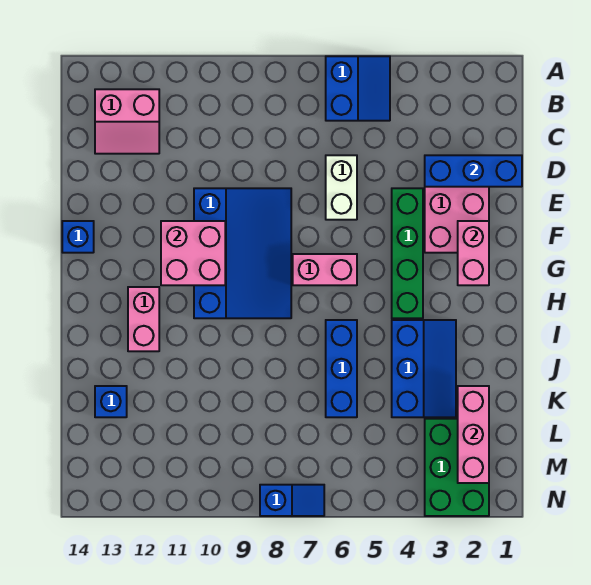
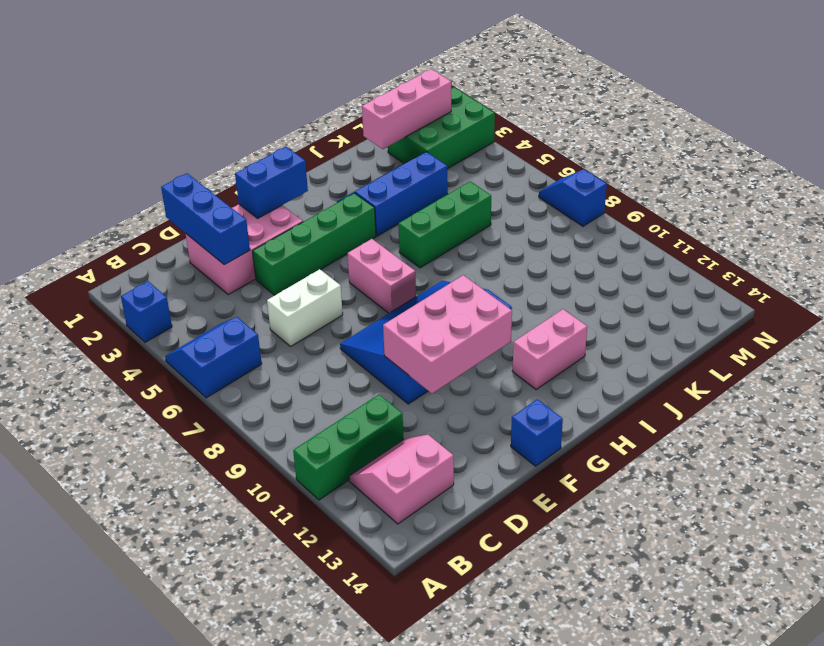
none -> green brick A11:C11 level 1
pink slope B12:C13 level 1 top B -> pink slope B12:C13 level 1 top 13
pink brick F2:G2 level 2 -> blue brick F2:G2 level 2
pink brick F10:G11 level 2 -> pink brick E10:G11 level 2
blue brick I6:K6 level 1 -> green brick I6:K6 level 1
blue brick K13 level 1 -> blue brick A3 level 1

